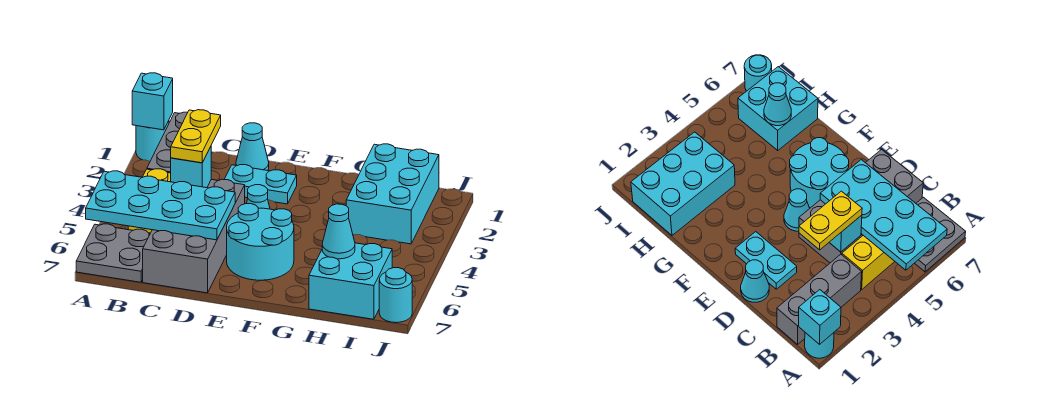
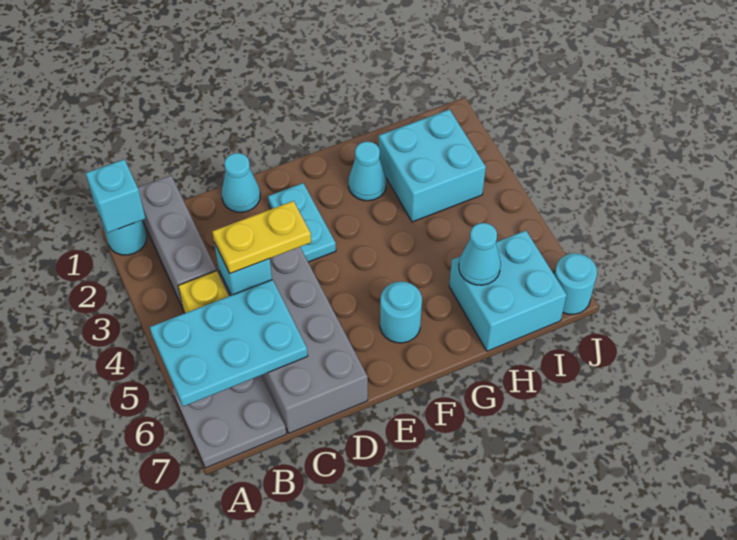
cyan plate A5:D6 level 2 -> cyan plate A5:C6 level 2
yellow plate C3:C4 level 3 -> yellow plate C4:D4 level 3
cyan plate D2:E2 level 1 -> cyan plate E2:E3 level 1
cyan cone E4 level 1 -> cyan cone G2 level 1
cyan round brick E5:F6 level 1 -> cyan round brick F6 level 1
cyan brick H1:I3 level 1 -> cyan brick H2:I3 level 1

